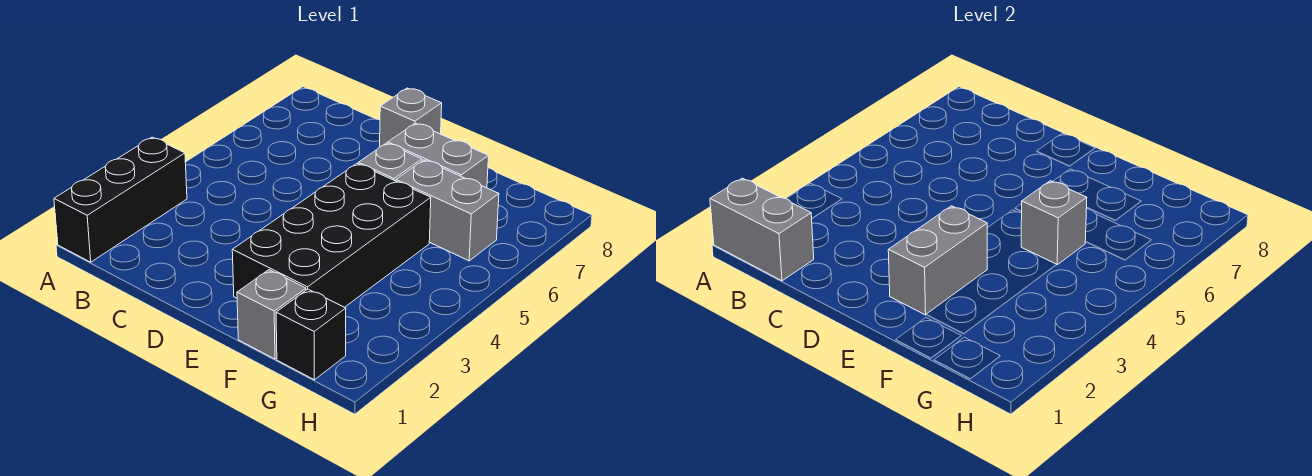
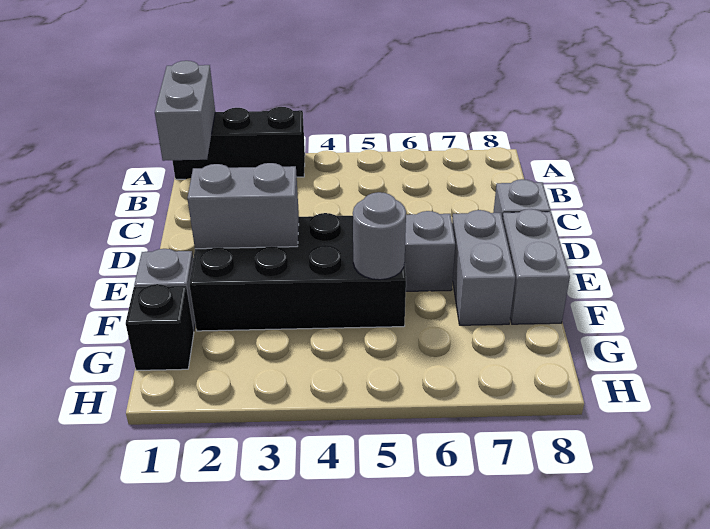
grey brick F5 level 2 -> grey round brick F5 level 2
grey brick F6:G6 level 1 -> grey brick E8:F8 level 1

